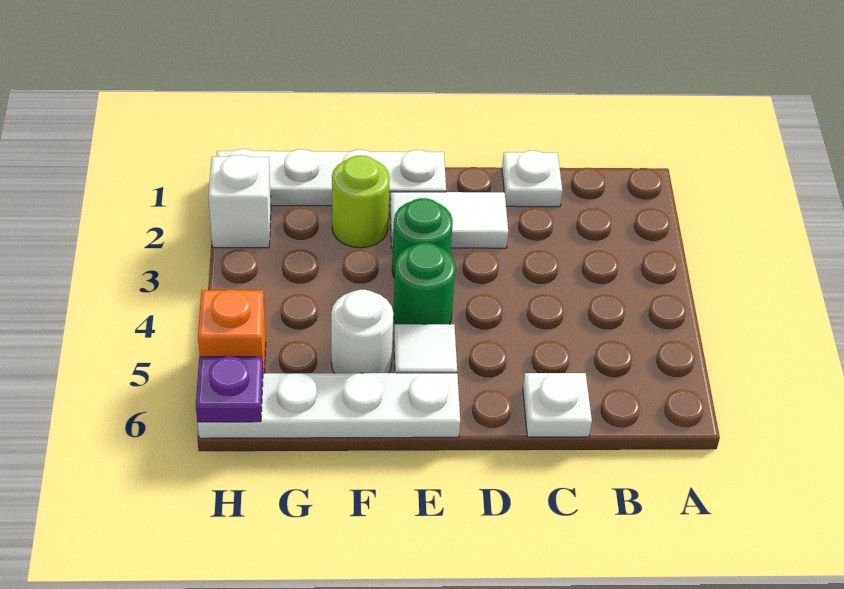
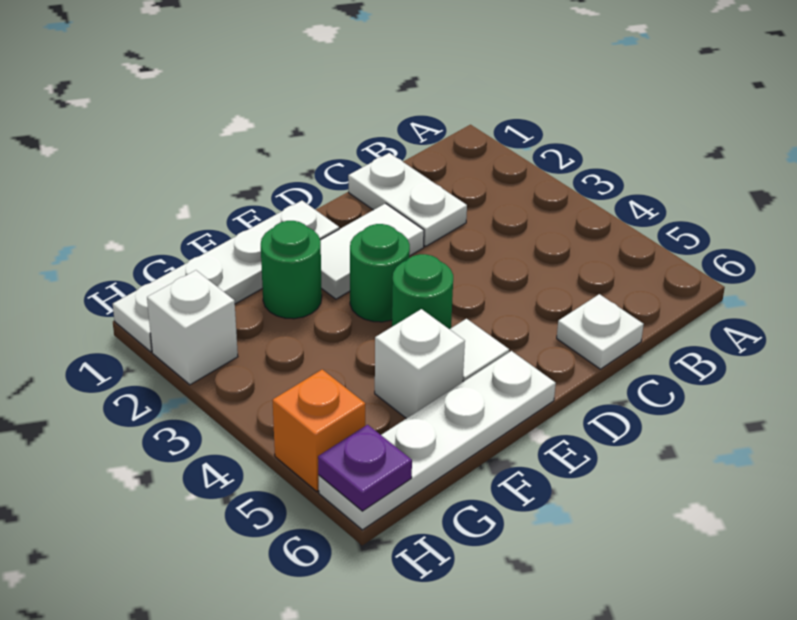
white plate C1 level 1 -> white plate C1:C2 level 1
lime round brick F2 level 1 -> green round brick F2 level 1
white round brick F5 level 1 -> white brick F5 level 1

